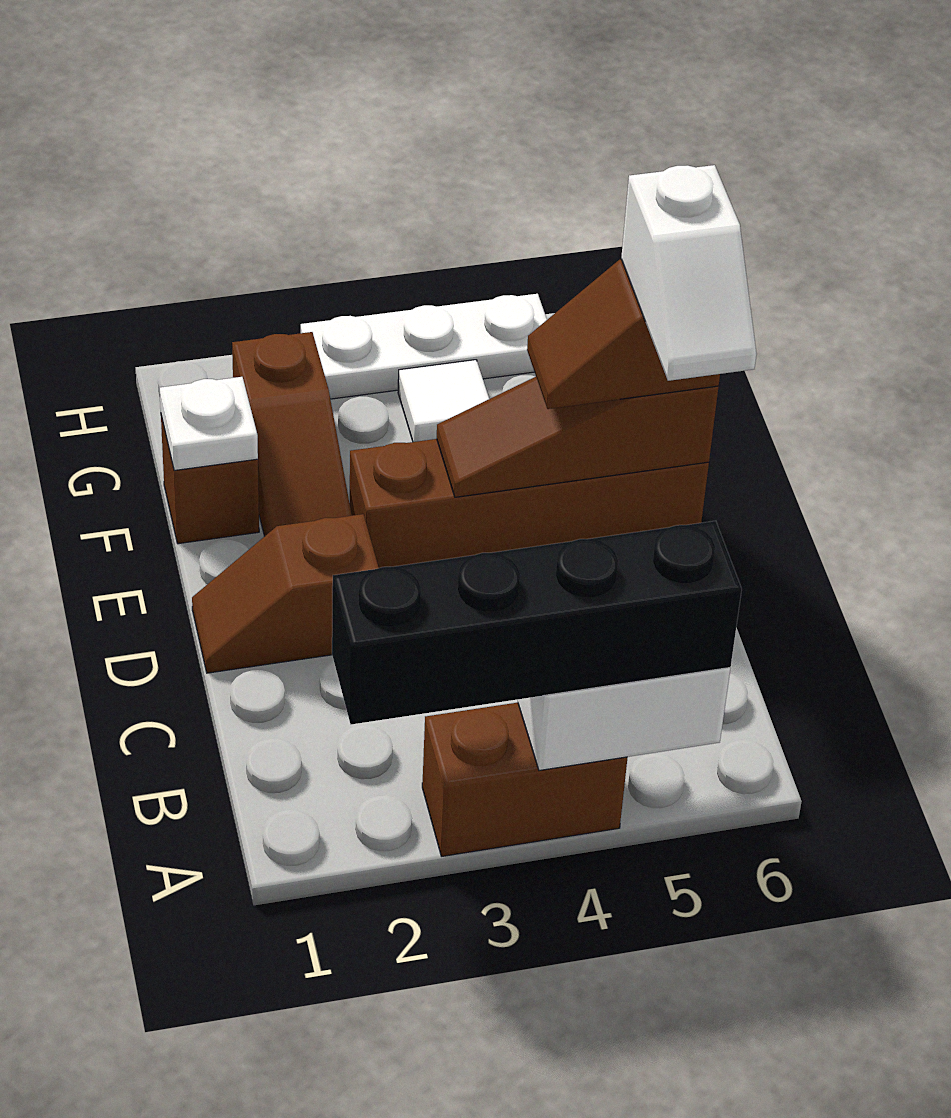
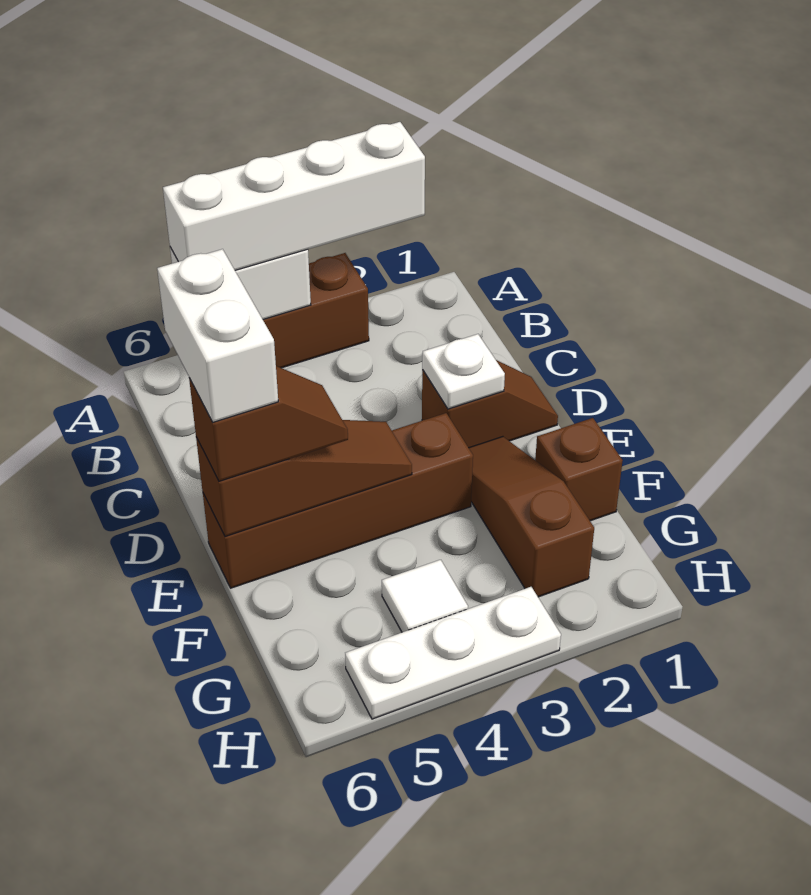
black brick A2:A5 level 3 -> white brick A2:A5 level 3
white slope D6:E6 level 4 top E -> white brick D6:E6 level 4
white plate F1 level 2 -> white plate D2 level 2

